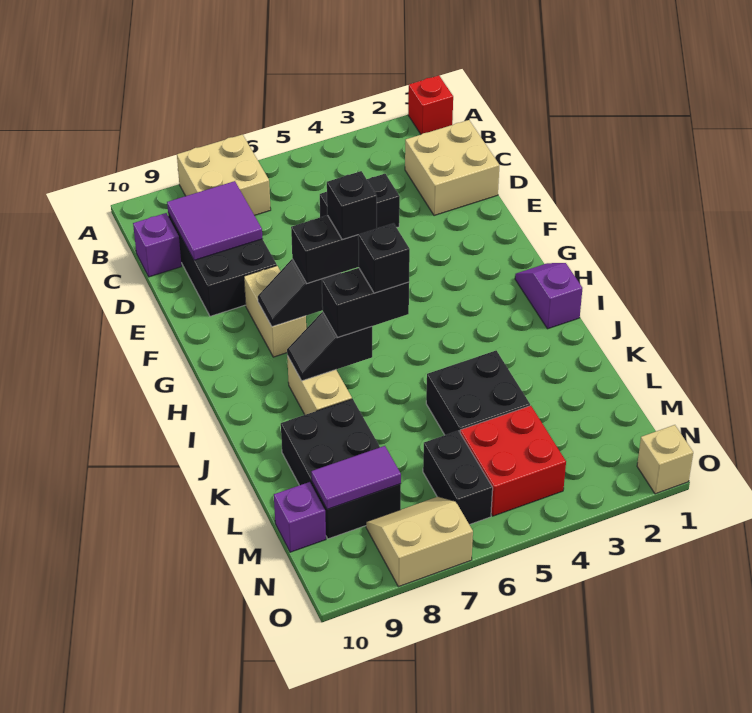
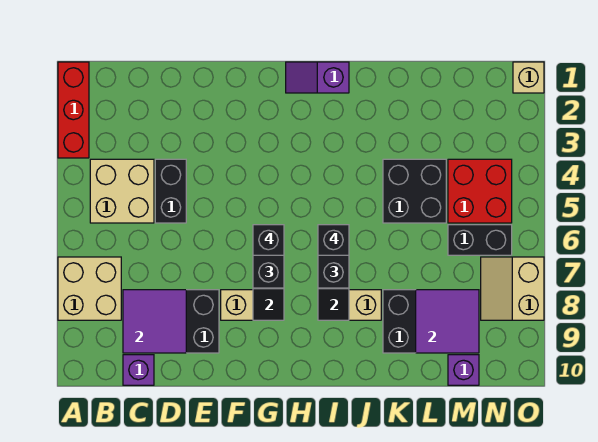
red brick A1 level 1 -> red brick A1:A3 level 1
tan brick C1:D2 level 1 -> tan brick B4:C5 level 1
purple tile M8:M9 level 2 -> purple tile L8:M9 level 2

